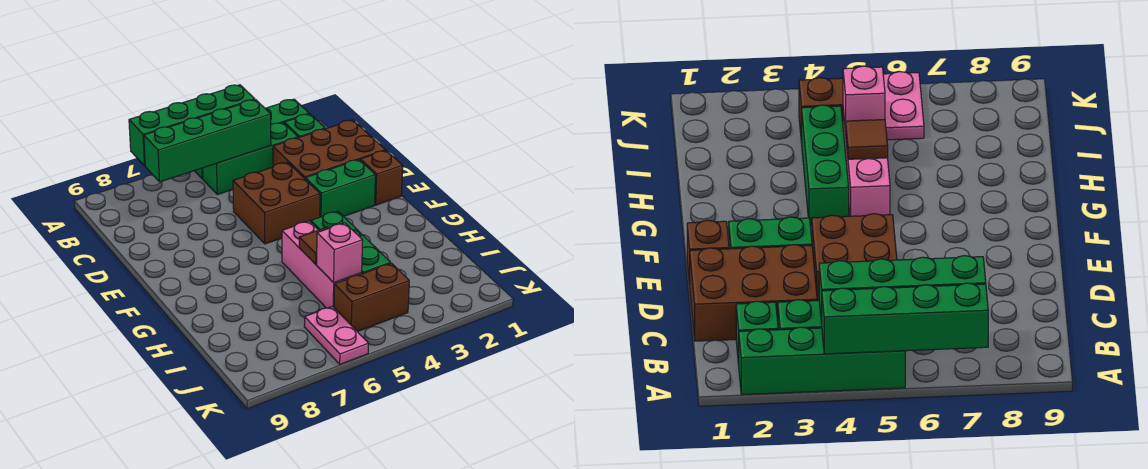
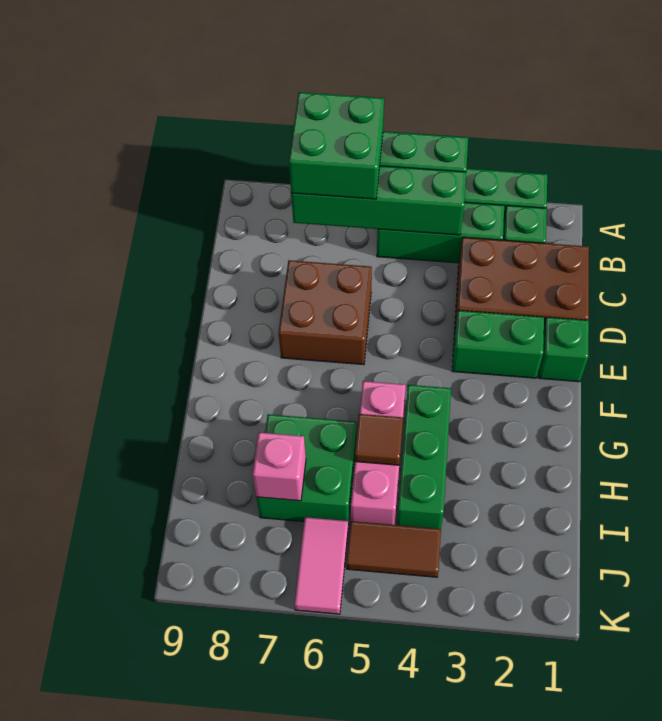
none -> green brick A6:B7 level 3
brown brick D4:E5 level 1 -> brown brick D6:E7 level 1
brown brick E1 level 1 -> green brick E1 level 1
none -> green brick H6:I7 level 1
pink brick I5 level 2 -> pink brick I7 level 2
brown brick J4:J5 level 1 -> brown tile J4:J5 level 1
pink plate J6:K6 level 1 -> pink tile J6:K6 level 1

